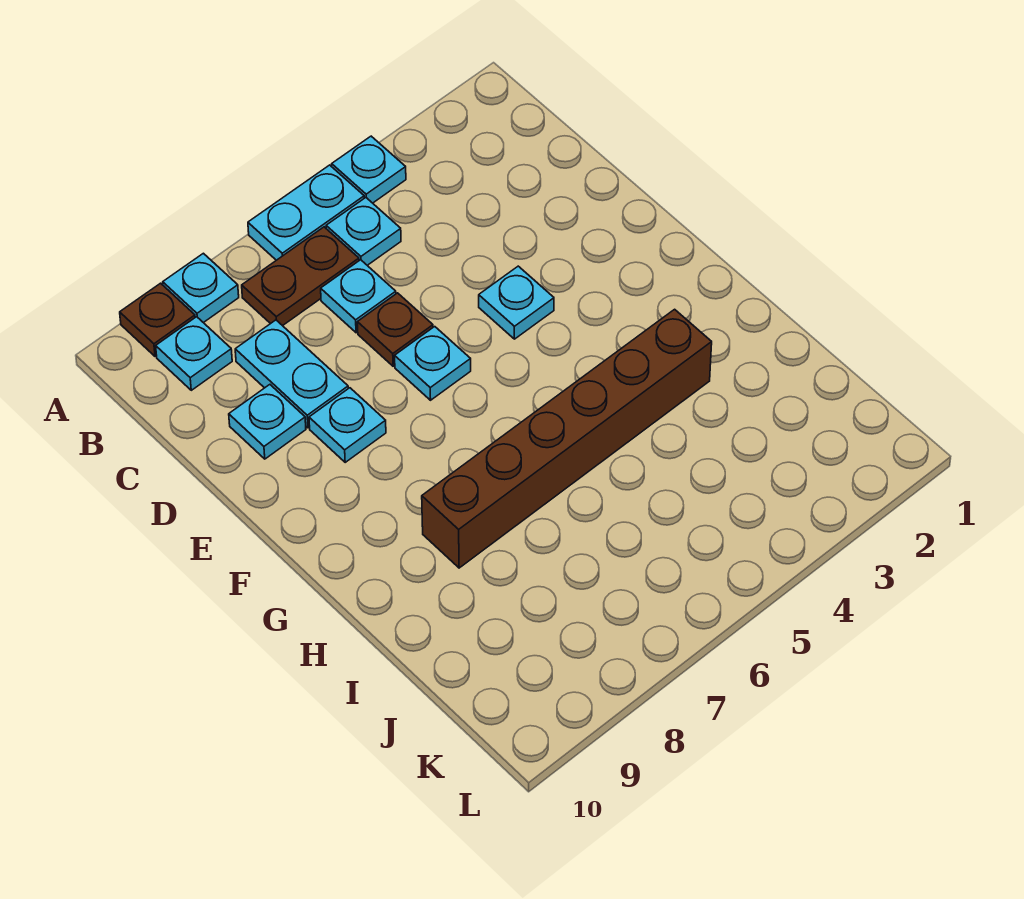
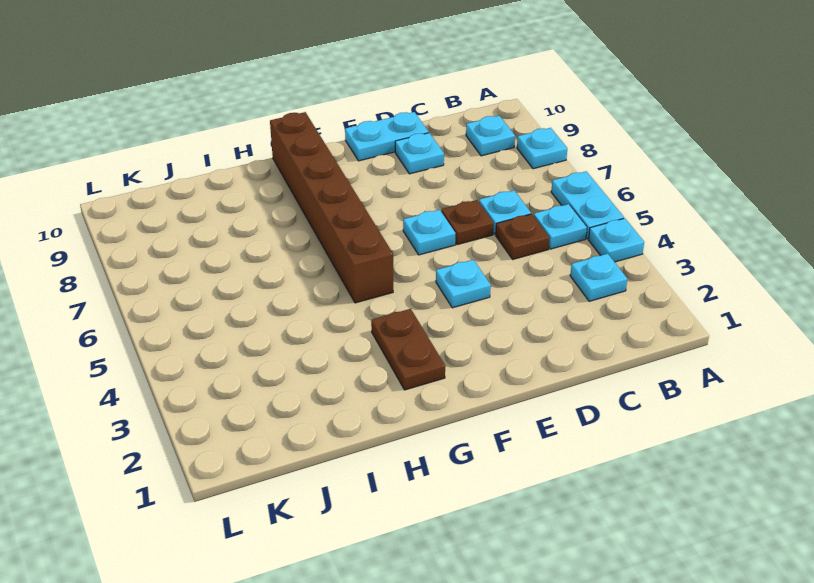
brown plate A9 level 1 -> brown plate C5 level 1
brown plate B6:B7 level 1 -> brown plate G2:G3 level 1
cyan plate C8:D8 level 1 -> cyan plate D10:E10 level 1
cyan plate E8 level 1 -> cyan plate B3 level 1
brown brick H3:H8 level 1 -> brown brick G5:G10 level 1

